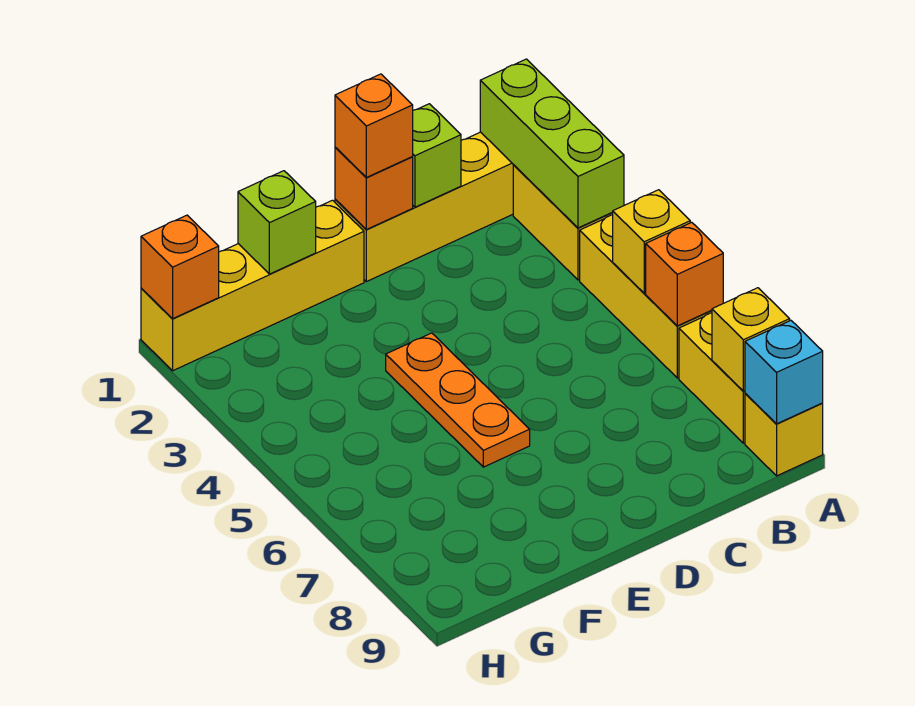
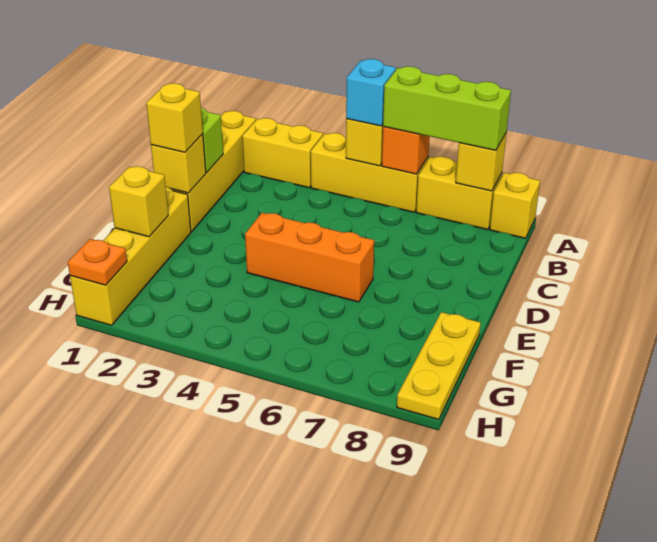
lime brick A1:A3 level 2 -> lime brick A6:A8 level 3
cyan brick A9 level 2 -> cyan brick A5 level 3
orange brick D1 level 2 -> yellow brick D1 level 2
orange brick D1 level 3 -> yellow brick D1 level 3
orange plate E4:E6 level 1 -> orange brick E4:E6 level 1
lime brick F1 level 2 -> yellow brick F1 level 2
none -> yellow plate F9:H9 level 1
orange brick H1 level 2 -> orange plate H1 level 2

